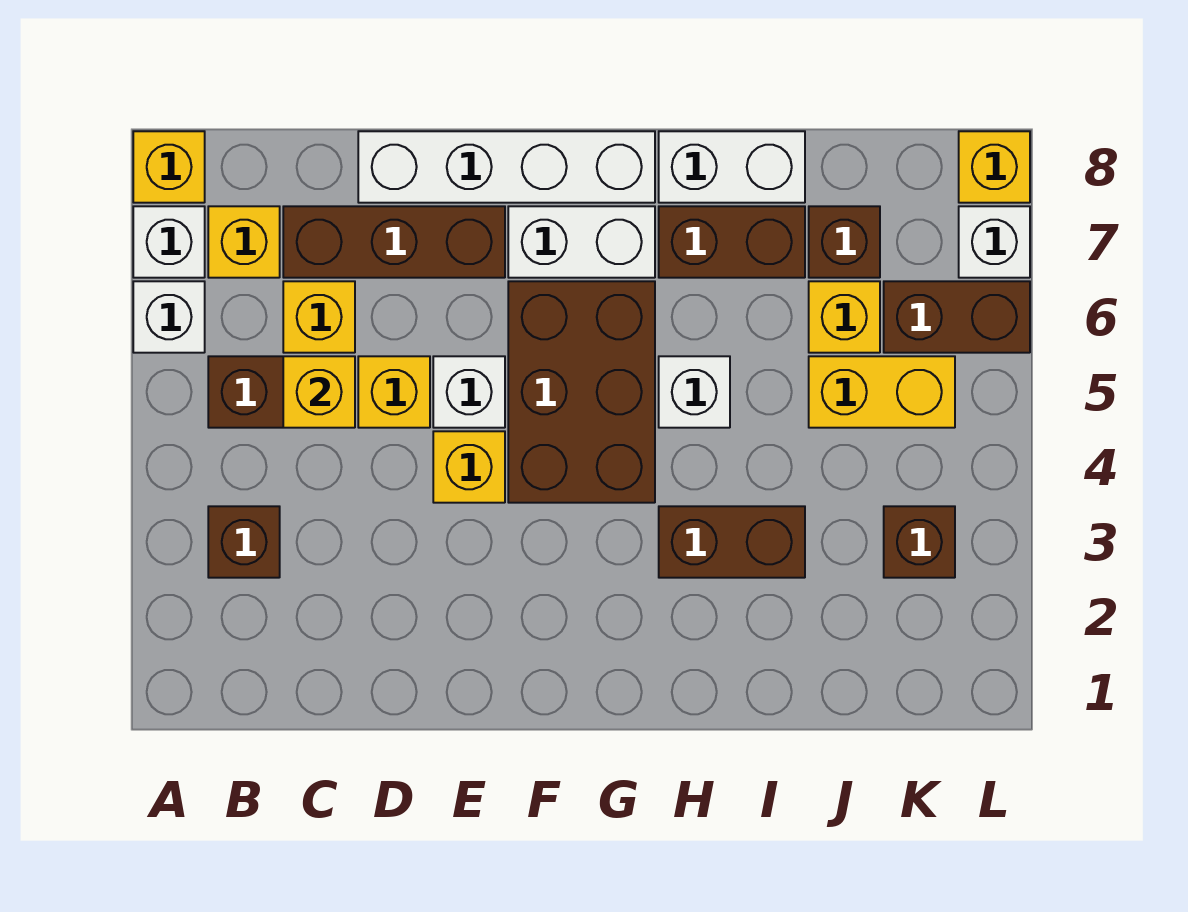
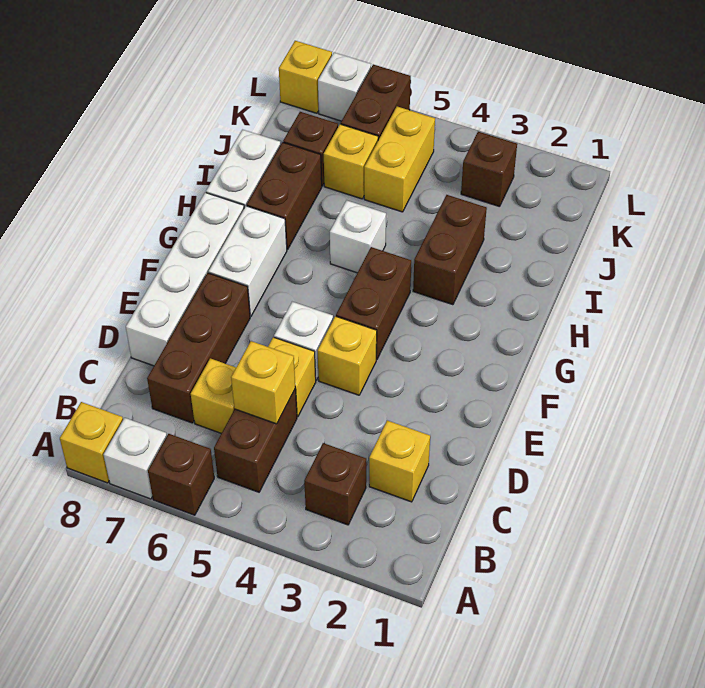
white brick A6 level 1 -> brown brick A6 level 1
yellow brick B7 level 1 -> yellow brick C2 level 1
brown brick F4:G6 level 1 -> brown brick F4:G4 level 1

